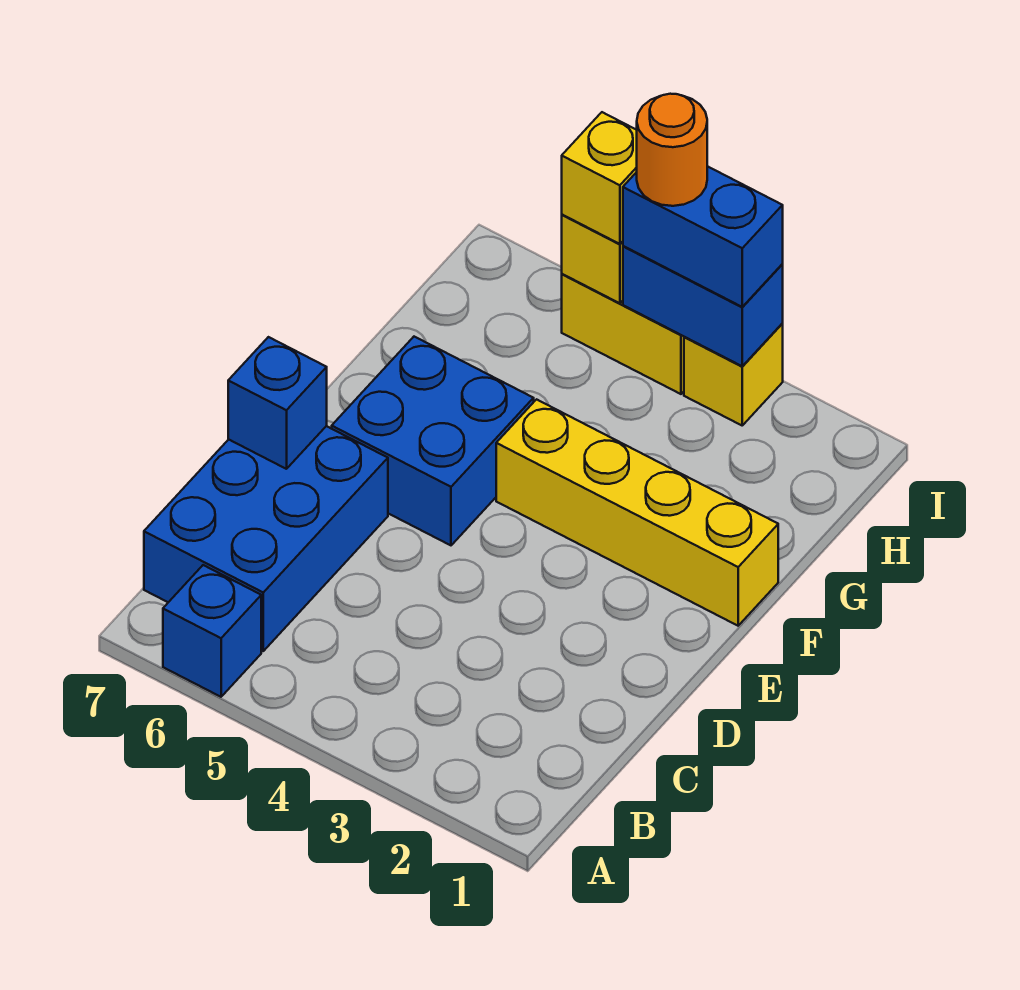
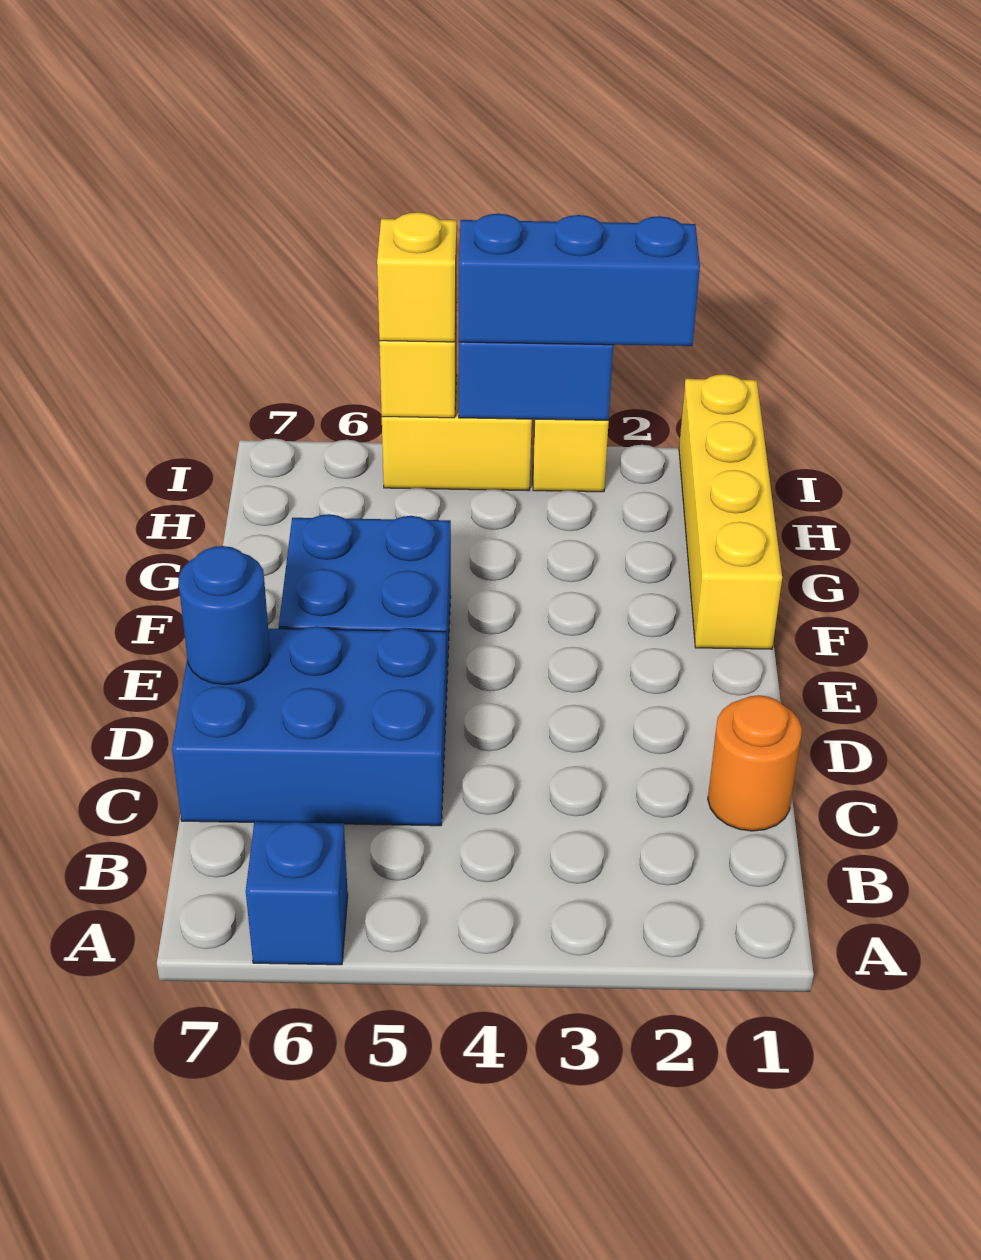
blue brick B6:D7 level 1 -> blue brick C5:D7 level 1
blue brick D7 level 2 -> blue round brick D7 level 2
yellow brick F1:F4 level 1 -> yellow brick F1:I1 level 1
blue brick I3:I4 level 3 -> blue brick I2:I4 level 3
orange round brick I4 level 4 -> orange round brick C1 level 1

